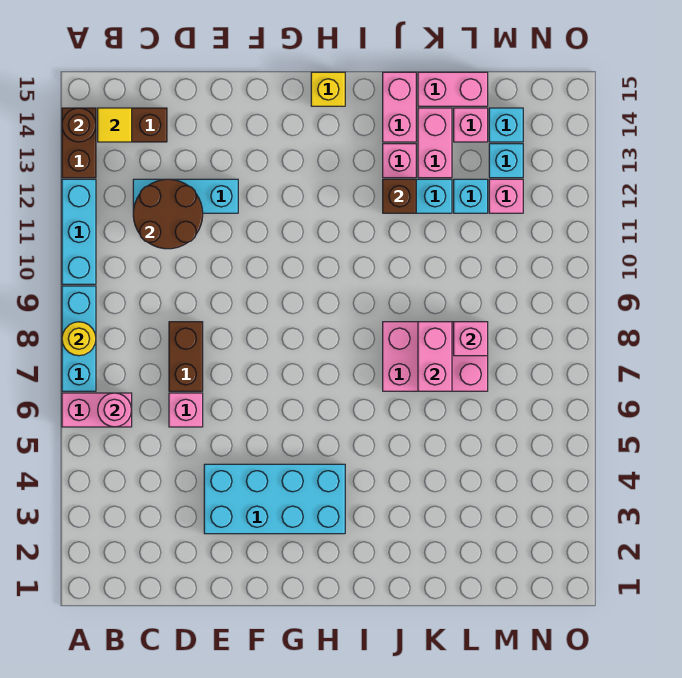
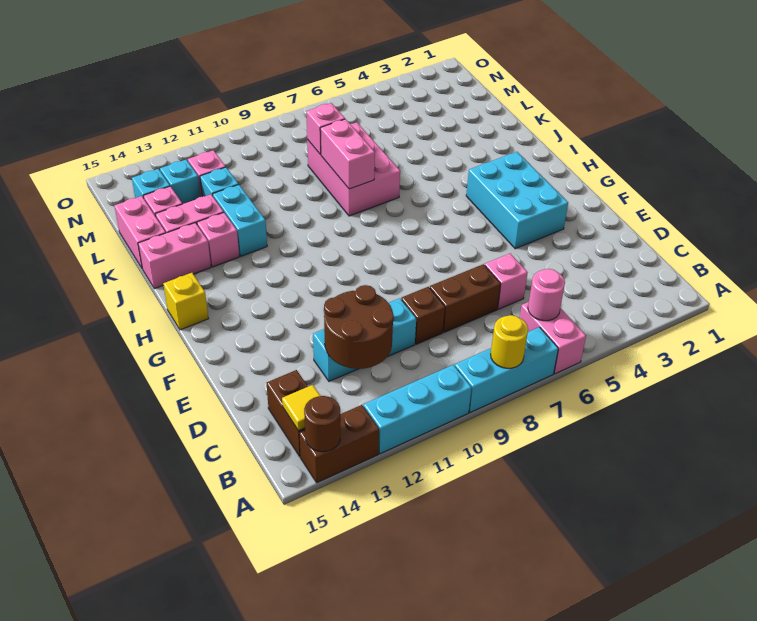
cyan brick C12:E12 level 1 -> cyan brick D10:D12 level 1
cyan brick E3:H4 level 1 -> cyan brick F3:H4 level 1
brown brick J12 level 2 -> brown brick D9 level 1
pink brick K7:K8 level 2 -> pink brick J8:K8 level 2

